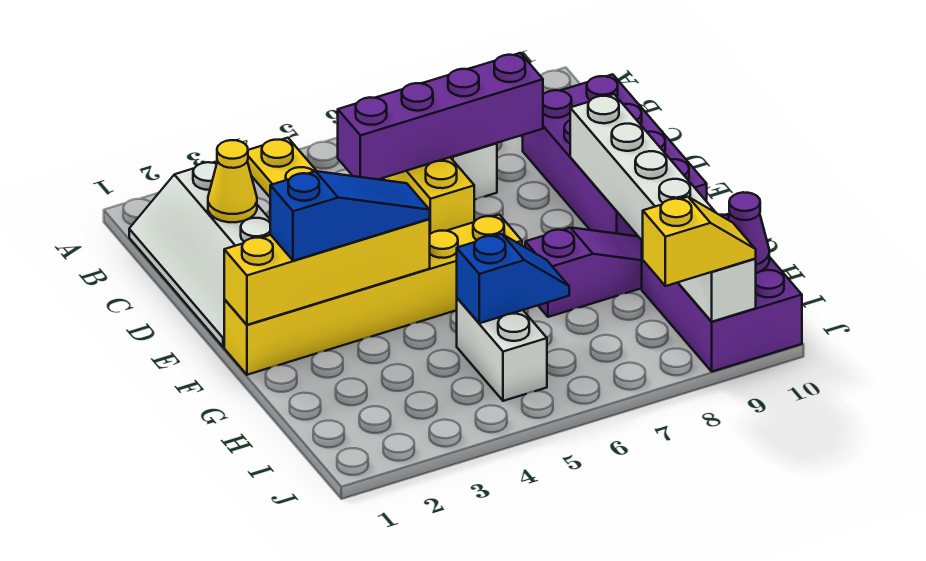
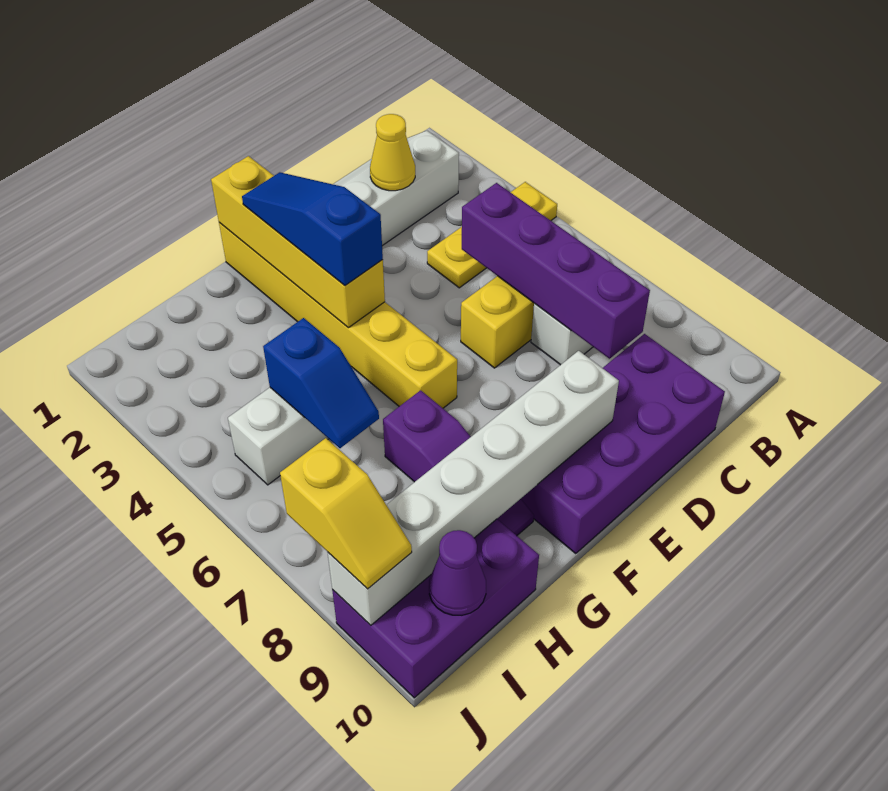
blue slope F2:F4 level 3 top 2 -> blue slope F2:F4 level 3 top 4

